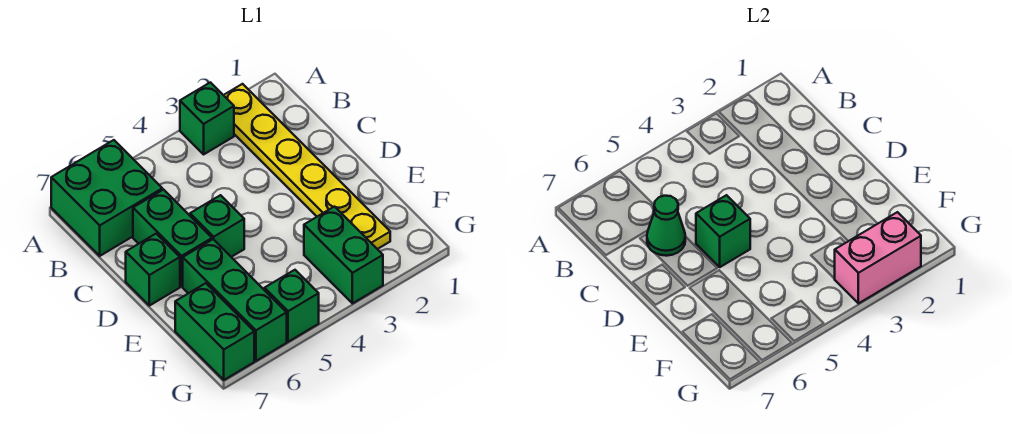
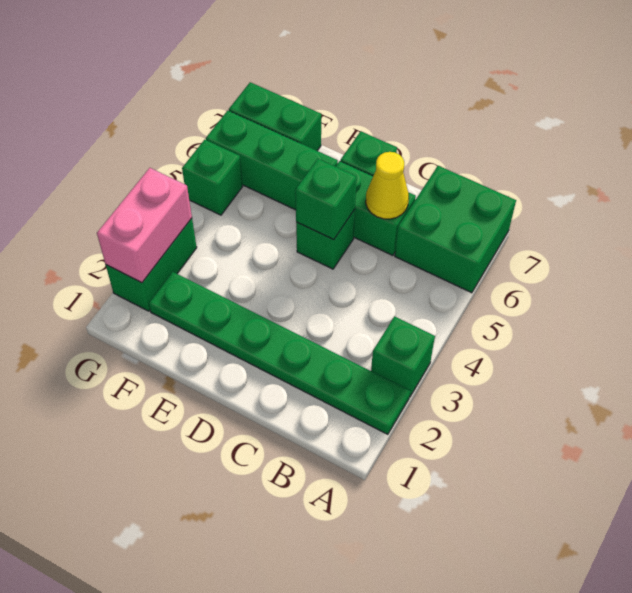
yellow plate A2:F2 level 1 -> green plate A2:F2 level 1
green cone C6 level 2 -> yellow cone C6 level 2
green brick F3:G3 level 1 -> green brick G2:G3 level 1

